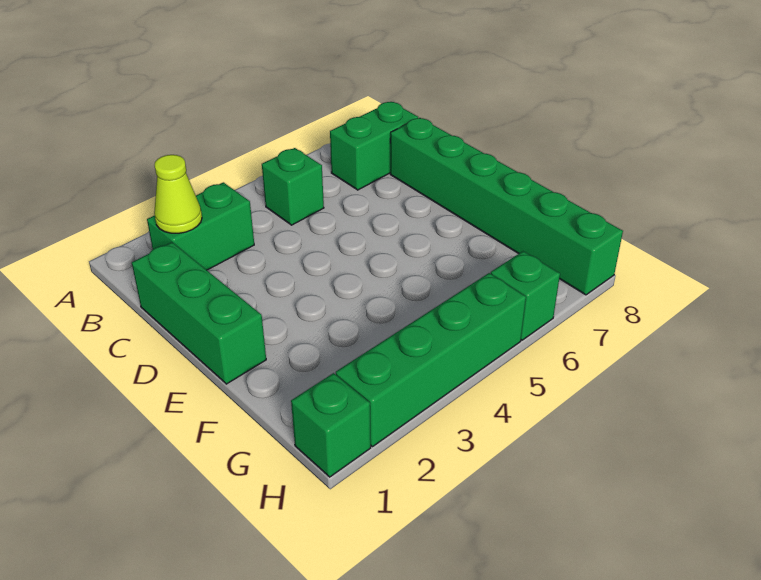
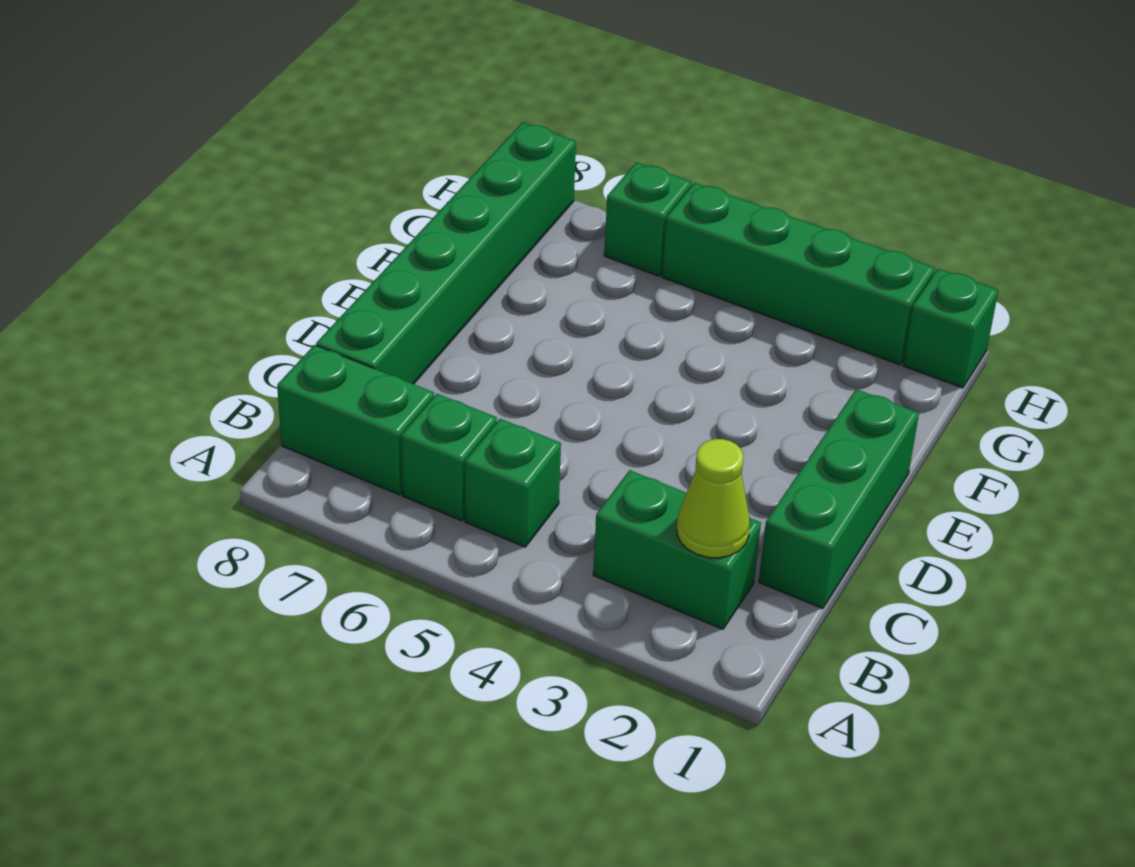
none -> green brick B6 level 1

